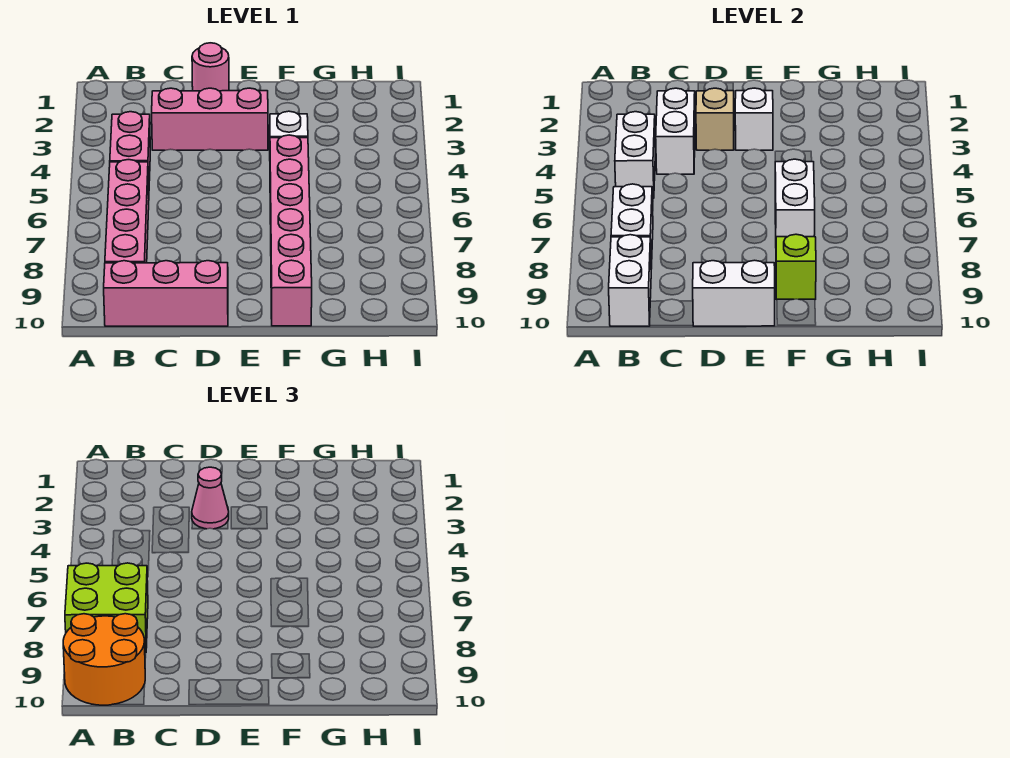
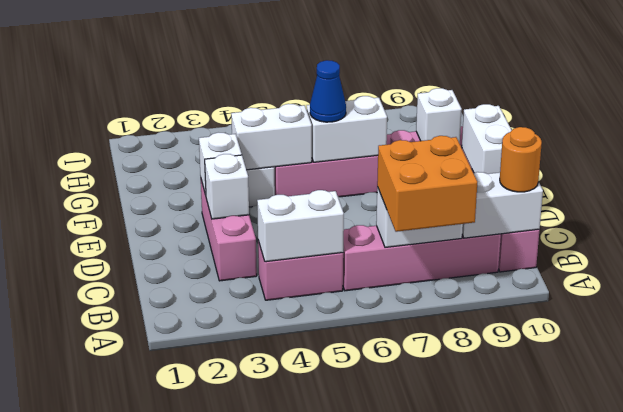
lime brick A7:B8 level 3 -> orange brick A7:B8 level 3
orange round brick A9:B10 level 3 -> orange round brick B10 level 3
white brick C3:C4 level 2 -> white brick F4:F5 level 2
pink round brick D1 level 1 -> none
tan brick D3 level 2 -> white brick D3 level 2
pink cone D3 level 3 -> none
none -> blue cone F6 level 3
lime brick F9 level 2 -> white brick F9 level 2

